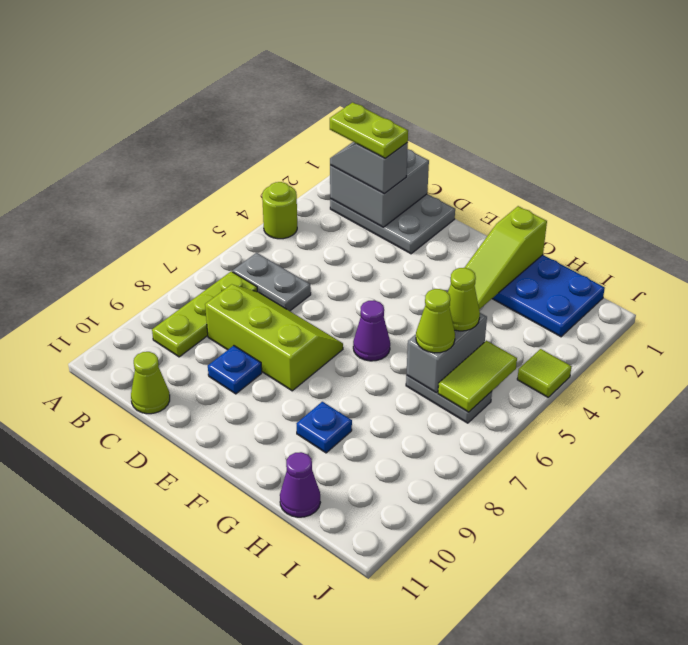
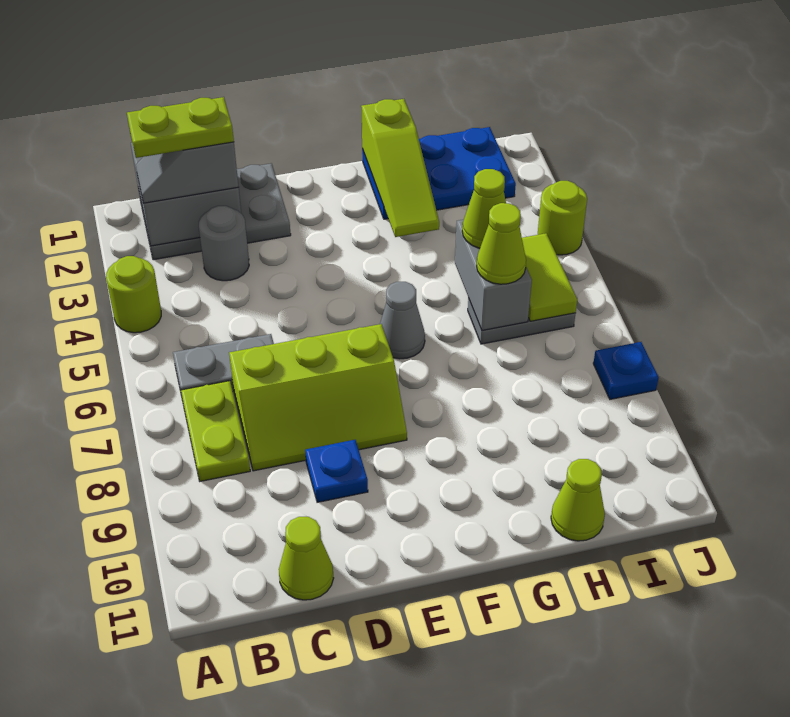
lime plate B7:B9 level 1 -> lime plate B7:B8 level 1
none -> grey round brick C3 level 1
lime slope C7:E8 level 1 top 8 -> lime slope C7:E8 level 1 top 7
purple cone F6 level 1 -> grey cone F6 level 1
blue plate G9 level 1 -> blue plate J8 level 1
purple cone H11 level 1 -> lime cone H11 level 1
lime tile J4 level 1 -> lime round brick J4 level 1

